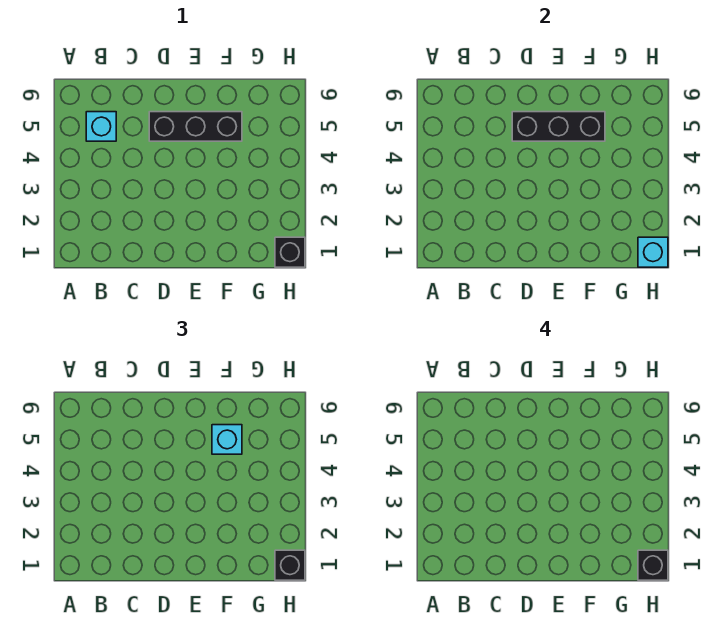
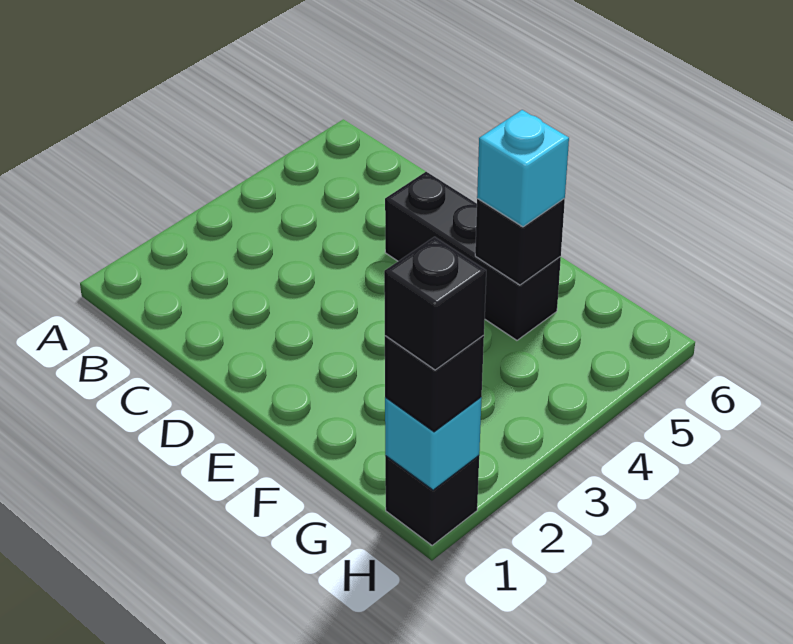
cyan brick B5 level 1 -> none
black brick D5:F5 level 2 -> black brick F5 level 2

